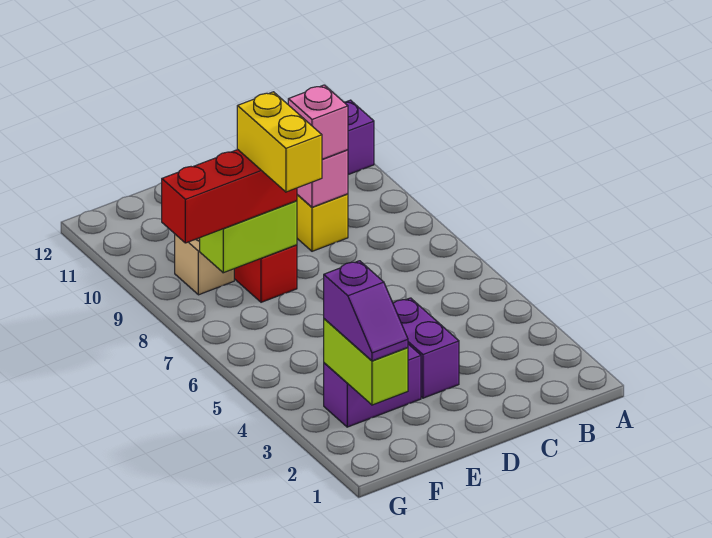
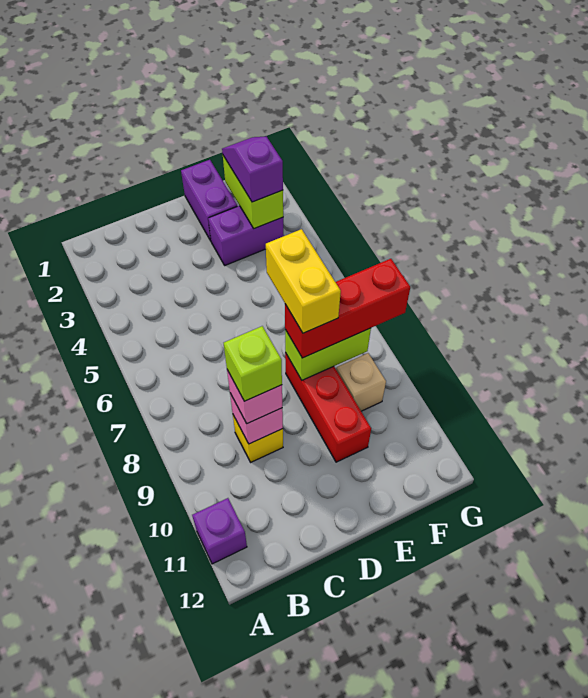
none -> lime brick C9 level 4
purple brick D3:D4 level 1 -> purple brick E1:E2 level 1

